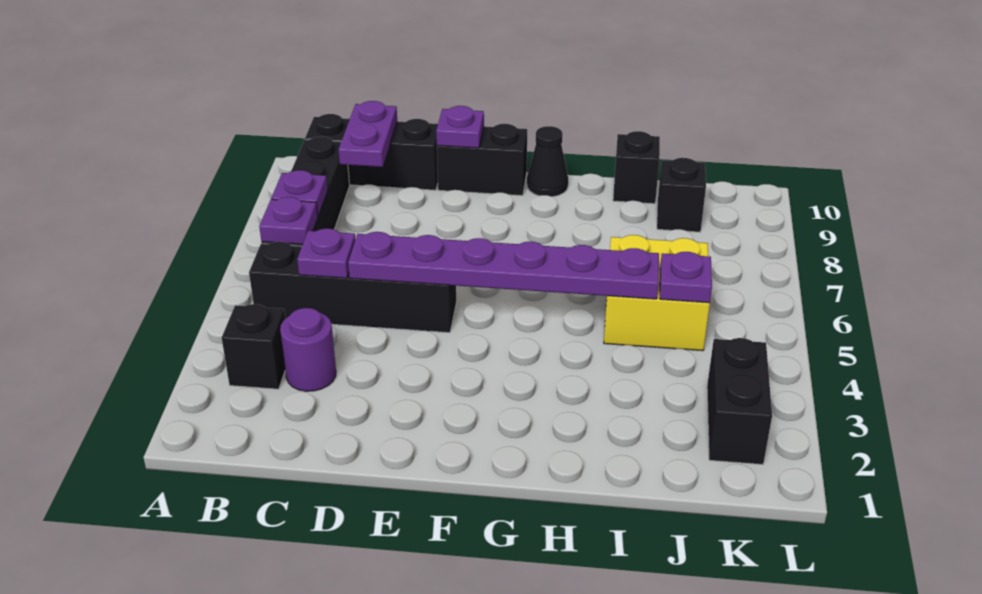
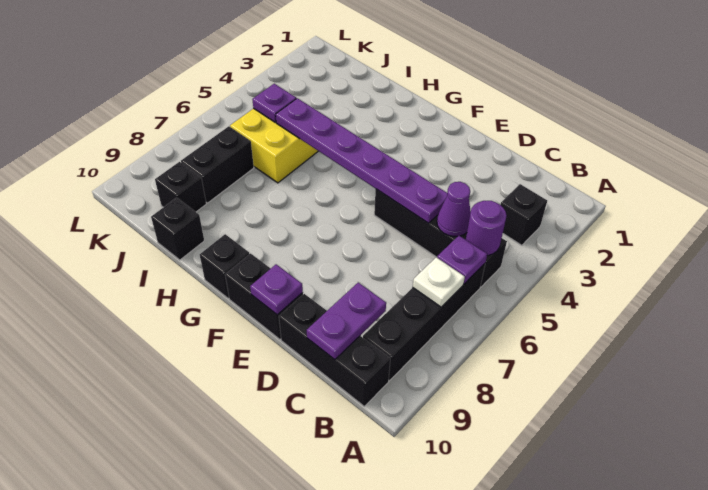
purple plate B7 level 2 -> white plate B7 level 2
purple round brick C3 level 1 -> purple round brick B5 level 2
purple plate C5 level 2 -> purple cone C5 level 2
black cone G10 level 1 -> black brick G10 level 1
black brick K2:K3 level 1 -> black brick J7:J8 level 1

